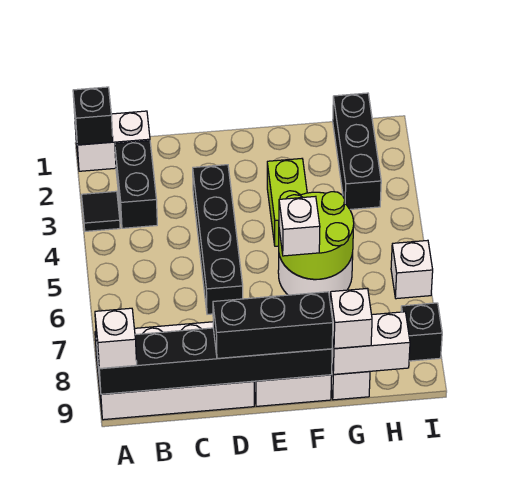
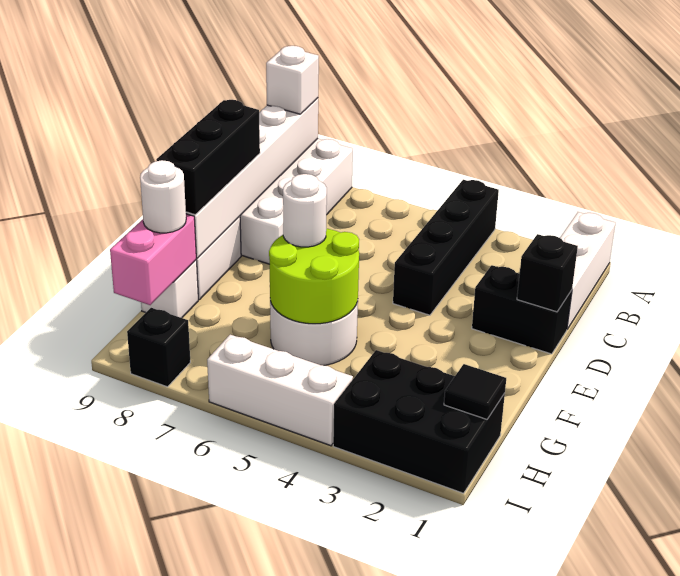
white brick A1:B1 level 1 -> white brick A1:C1 level 1
black brick A1 level 2 -> black brick D1 level 2
black tile A3 level 1 -> black tile H1 level 2
black brick A9:F9 level 2 -> white brick A9:F9 level 2
black brick B2:B3 level 1 -> black brick D1:D2 level 1
black brick D3:D6 level 1 -> black brick A4:D4 level 1
lime brick F3:F4 level 1 -> none
white brick F6 level 3 -> white round brick F6 level 3
white brick G9:H9 level 2 -> pink brick G9:H9 level 2
white brick G9 level 3 -> white round brick G9 level 3
black brick H1:H3 level 1 -> black brick H1:I3 level 1
white brick I6 level 1 -> white brick I4:I6 level 1

